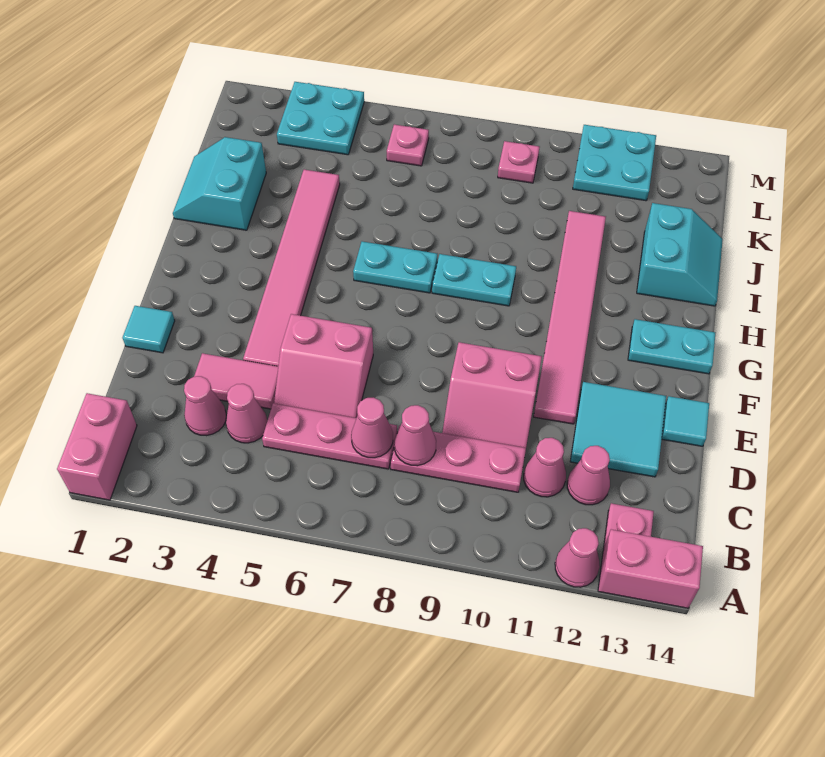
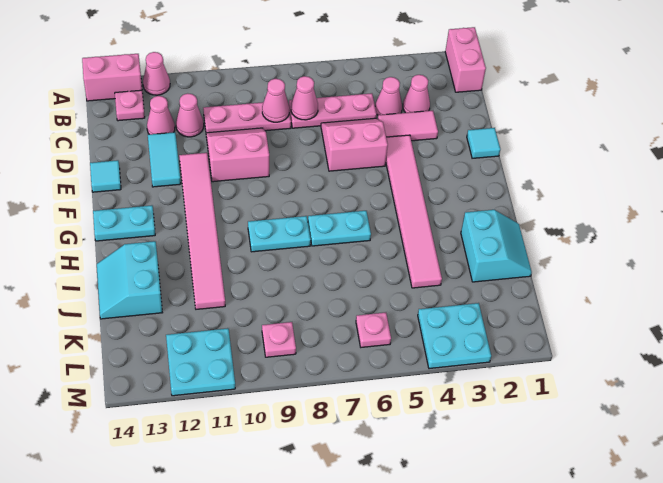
cyan tile D12:E13 level 1 -> cyan tile D12:E12 level 1

